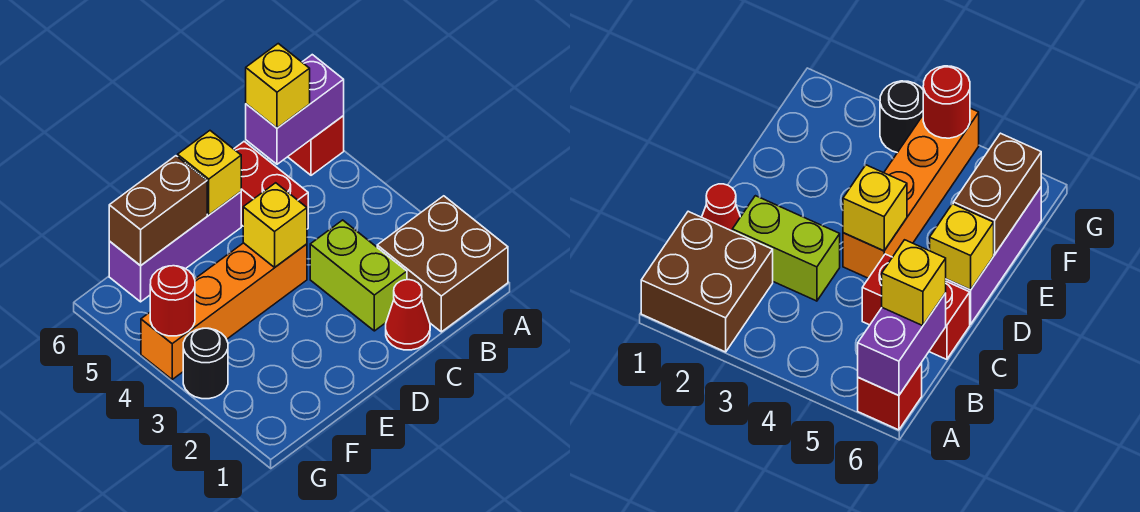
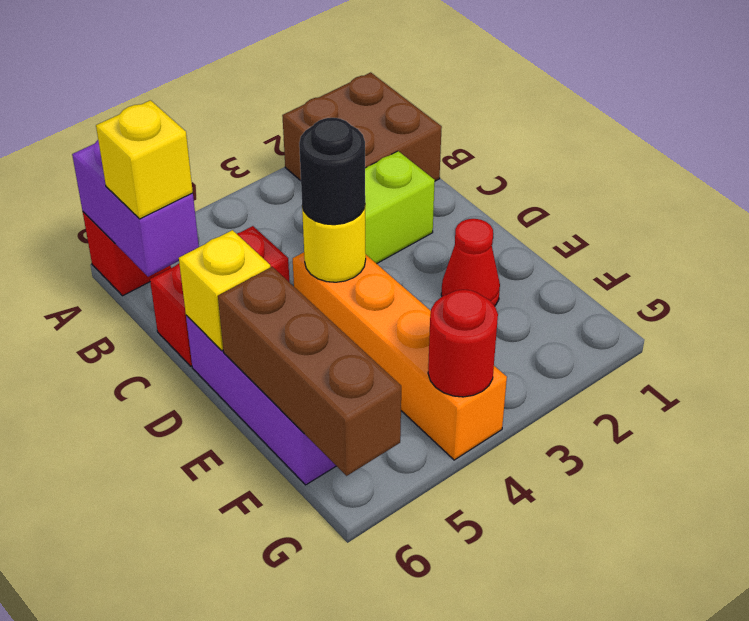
red cone C1 level 1 -> red cone E2 level 1
yellow brick D4 level 2 -> yellow round brick D4 level 2
brown brick E6:F6 level 2 -> brown brick E6:G6 level 2
black round brick G3 level 1 -> black round brick D4 level 3

